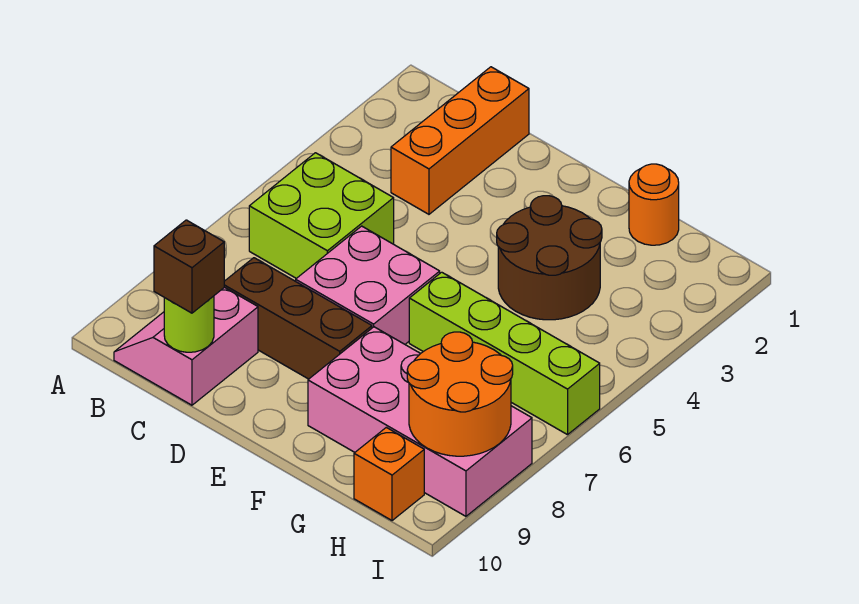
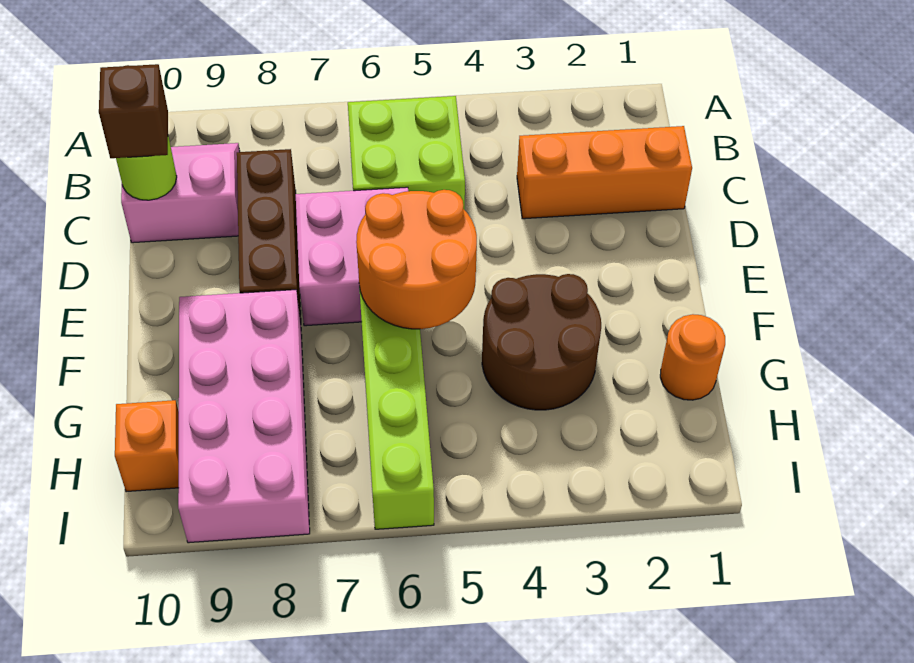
orange round brick H8:I9 level 2 -> orange round brick E5:F6 level 2

